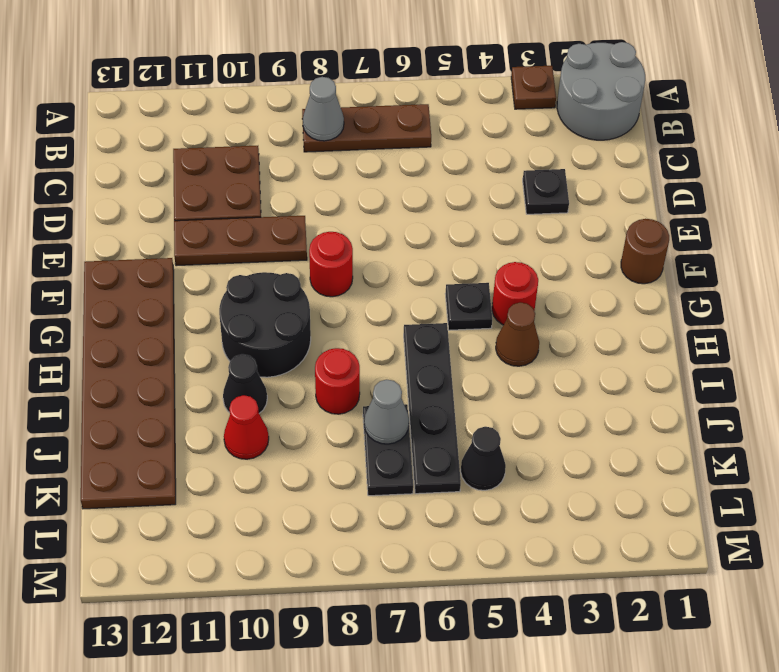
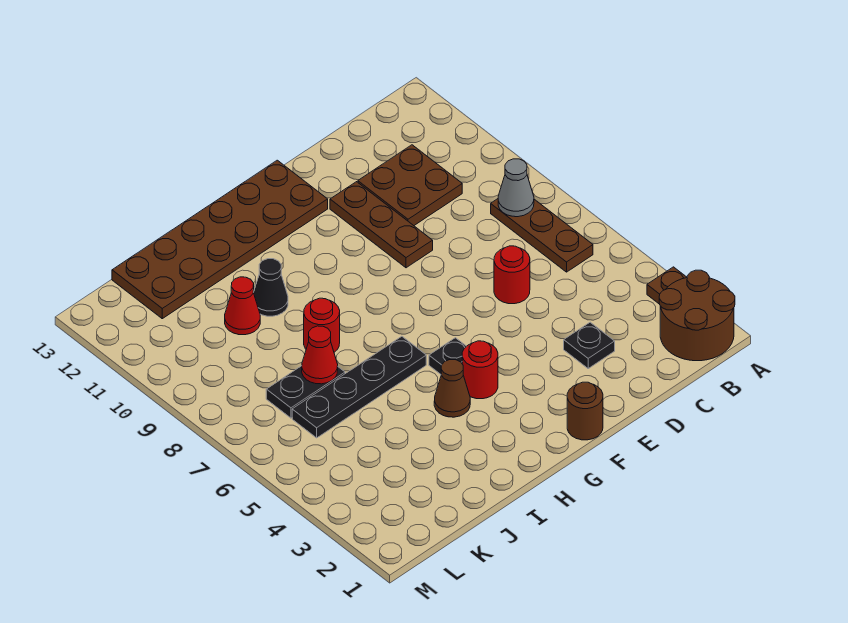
grey round brick A1:B2 level 1 -> brown round brick A1:B2 level 1
red round brick F8 level 1 -> red round brick D6 level 1
black round brick G9:H10 level 1 -> none
grey cone J7 level 2 -> red cone J7 level 2
black cone K5 level 1 -> none

